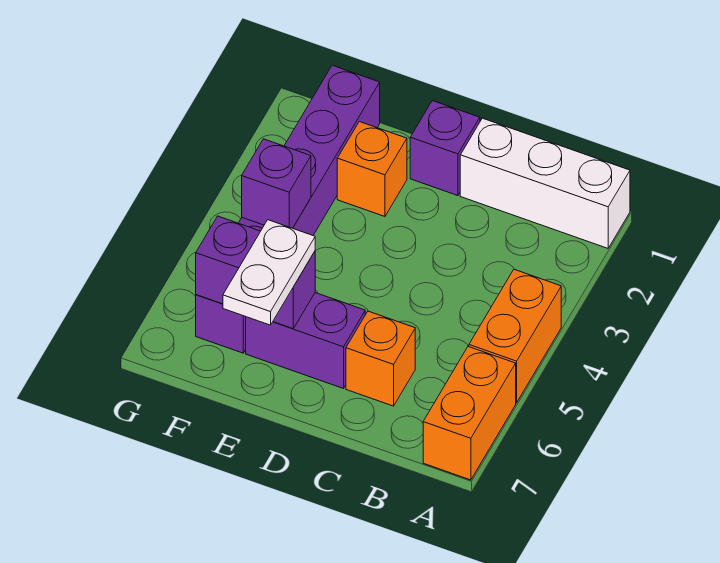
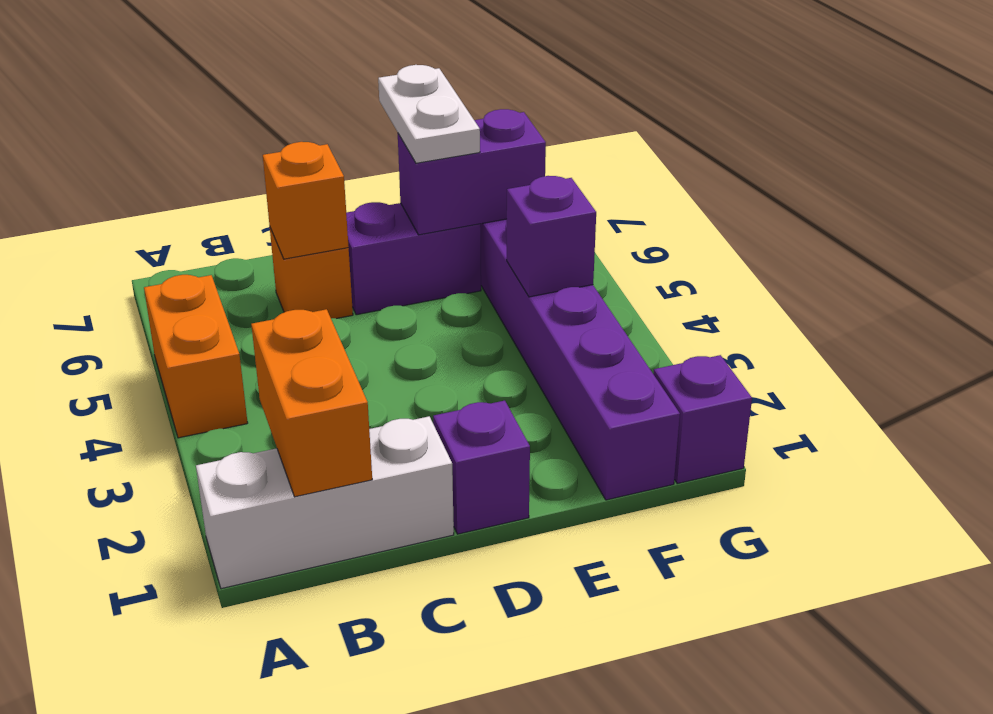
orange brick A6:A7 level 1 -> orange brick B1:B2 level 2
orange brick E2 level 1 -> orange brick C6 level 2
none -> purple brick G1 level 1

